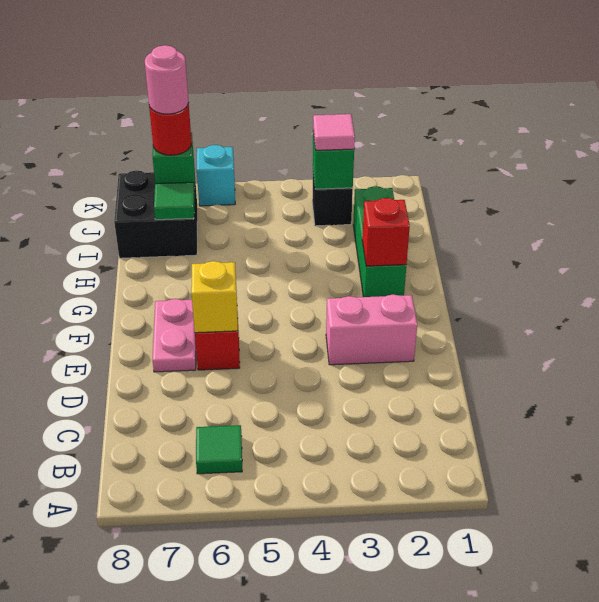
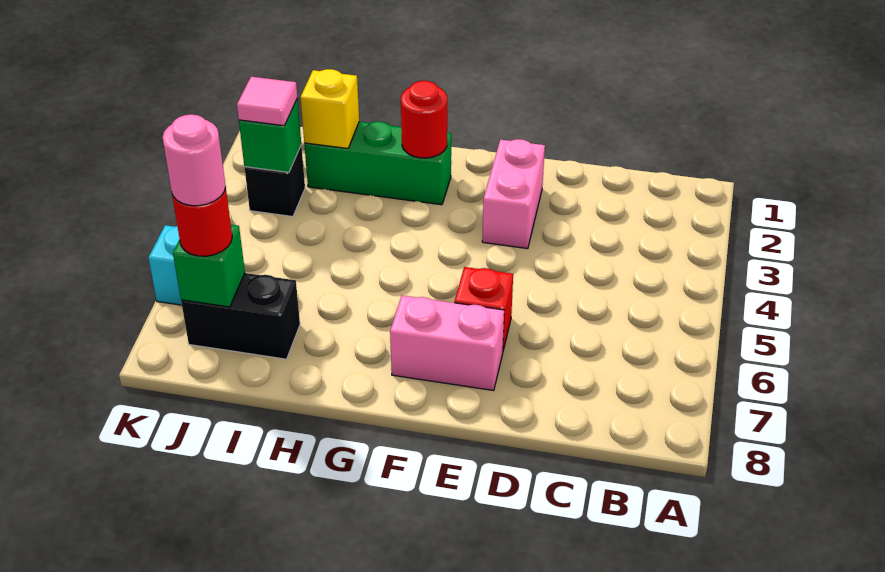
green tile B6 level 1 -> none
yellow brick E6 level 2 -> yellow brick I2 level 2
pink plate E7:F7 level 1 -> pink brick E7:F7 level 1
red brick G2 level 2 -> red round brick G2 level 2
black brick I7:J8 level 1 -> black brick I7:J7 level 1
green tile I7 level 2 -> none

